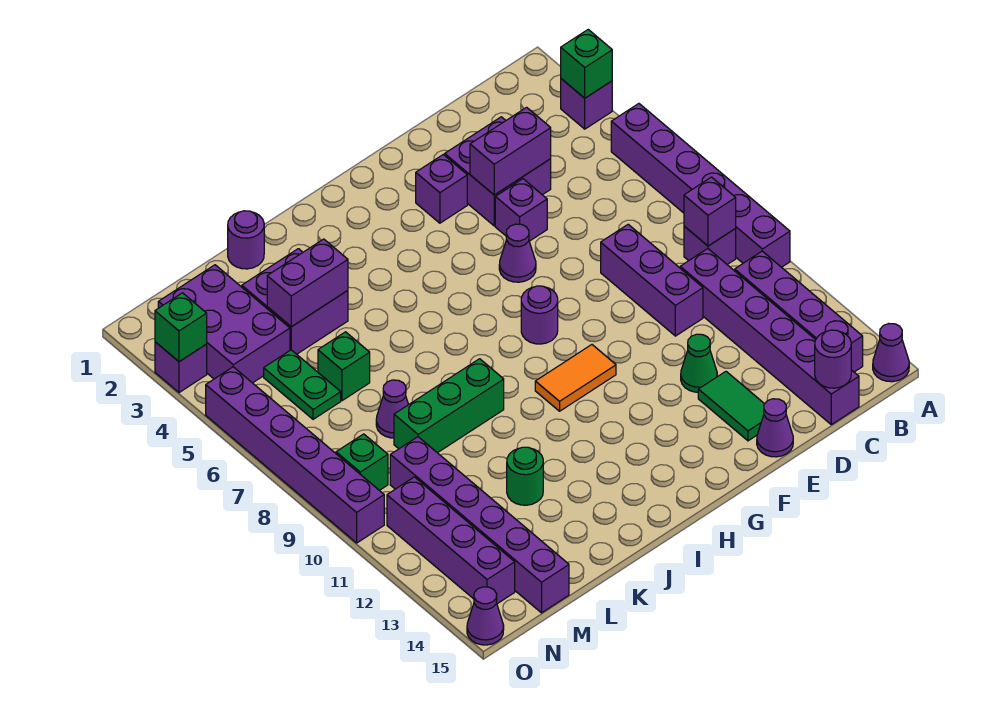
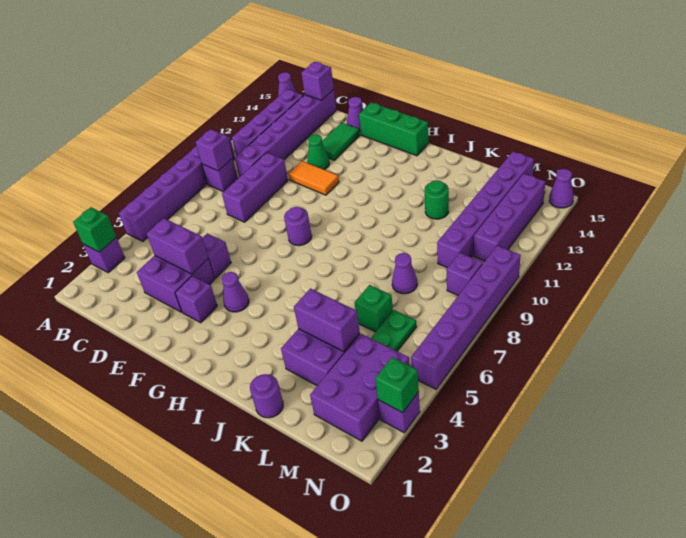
purple round brick C15 level 2 -> purple brick C15 level 2
purple cone F6 level 1 -> purple cone G4 level 1
orange tile G10:H10 level 1 -> orange tile E11:F11 level 1
green brick J9:L9 level 1 -> green brick F15:H15 level 1
green brick N9 level 1 -> purple brick N9 level 1

